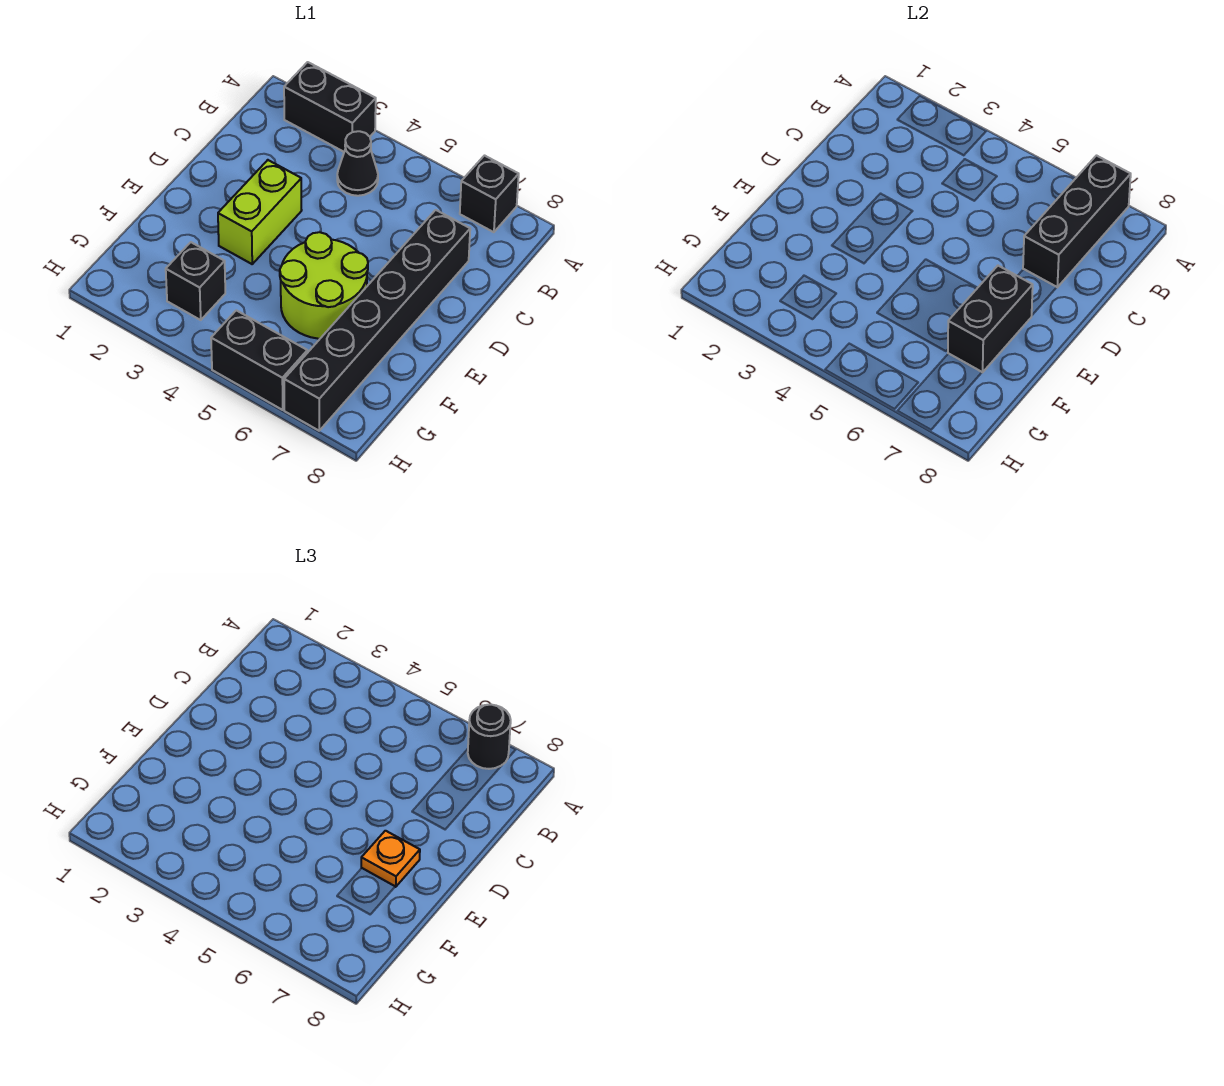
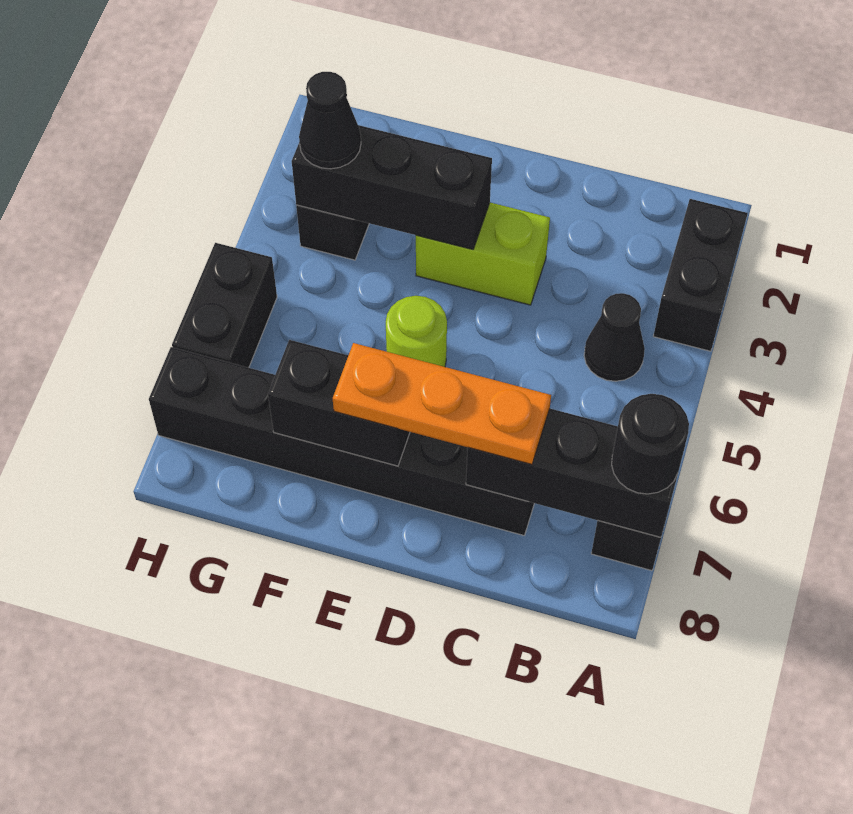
none -> black brick E3:G3 level 2
lime round brick E5:F6 level 1 -> lime round brick E5 level 1
orange plate E7 level 3 -> orange plate C7:E7 level 3
none -> black cone G3 level 3

